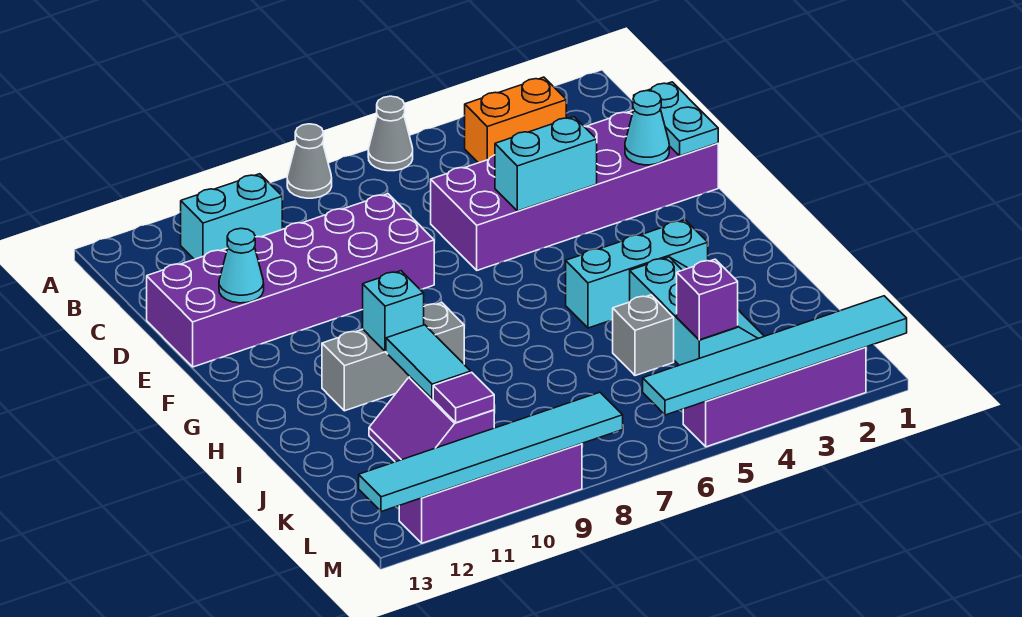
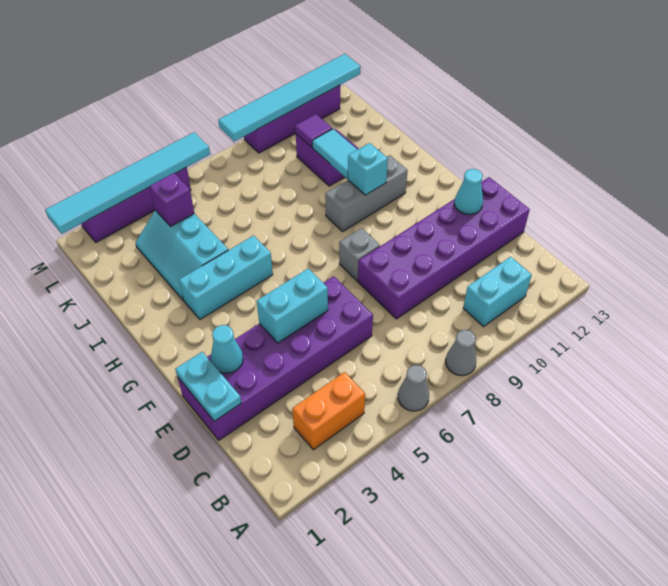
grey brick J5 level 1 -> grey brick F8 level 1

